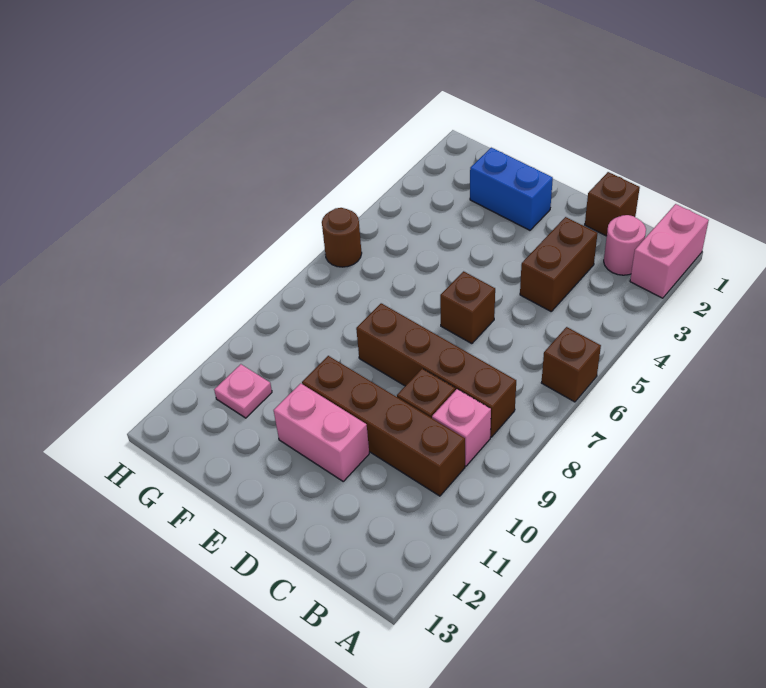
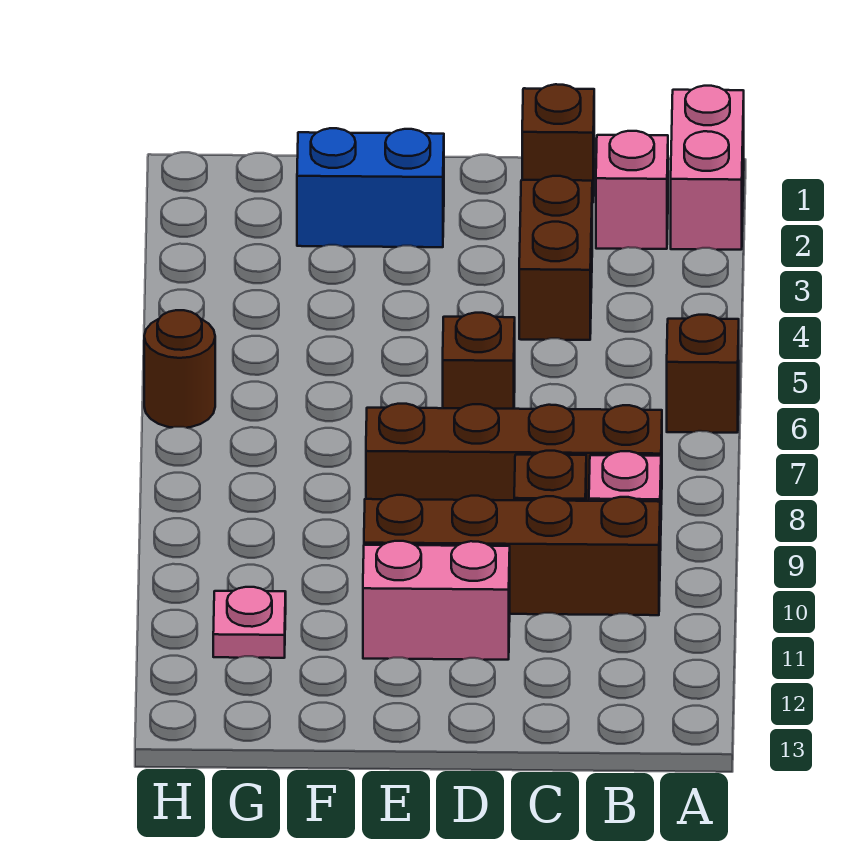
pink round brick B2 level 1 -> pink brick B2 level 1

